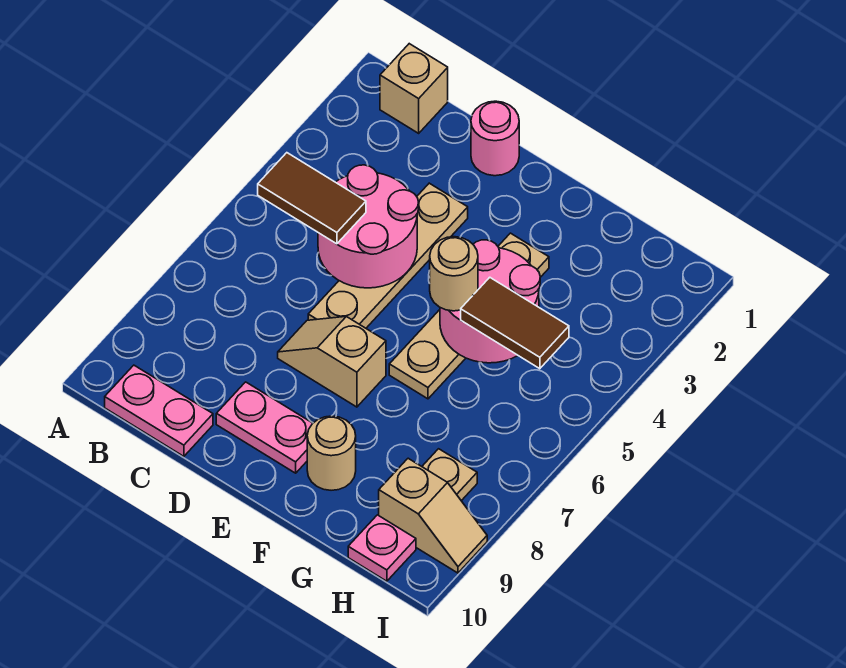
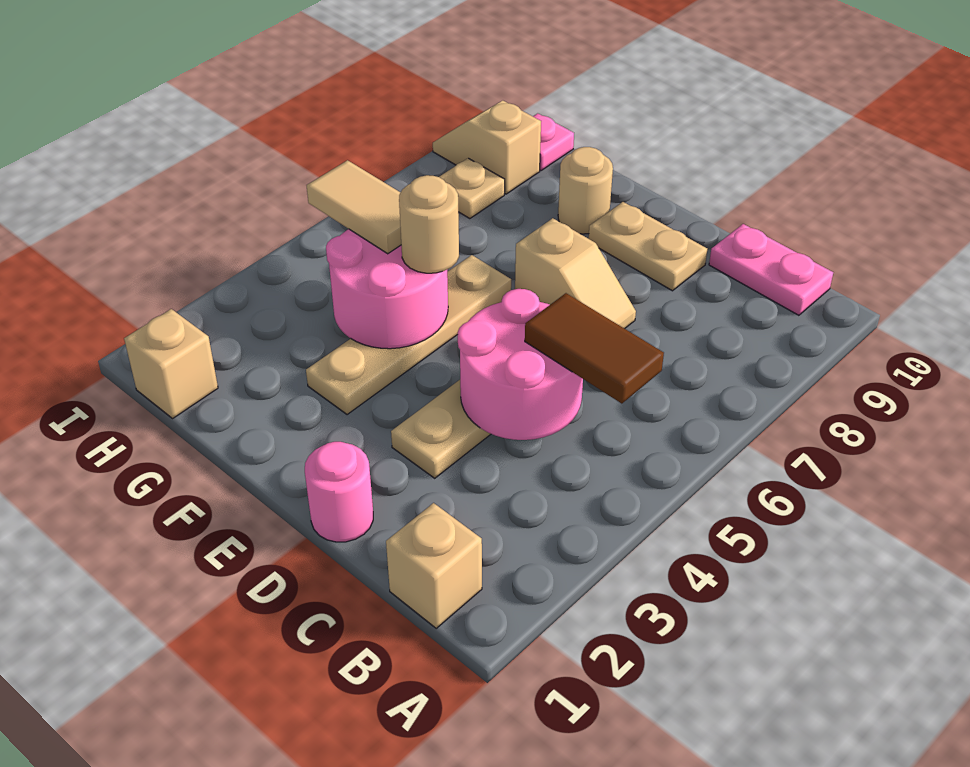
pink plate D9:E9 level 1 -> tan plate D9:E9 level 1
brown tile G5:H5 level 3 -> tan tile G5:H5 level 3
none -> tan brick H1 level 1

